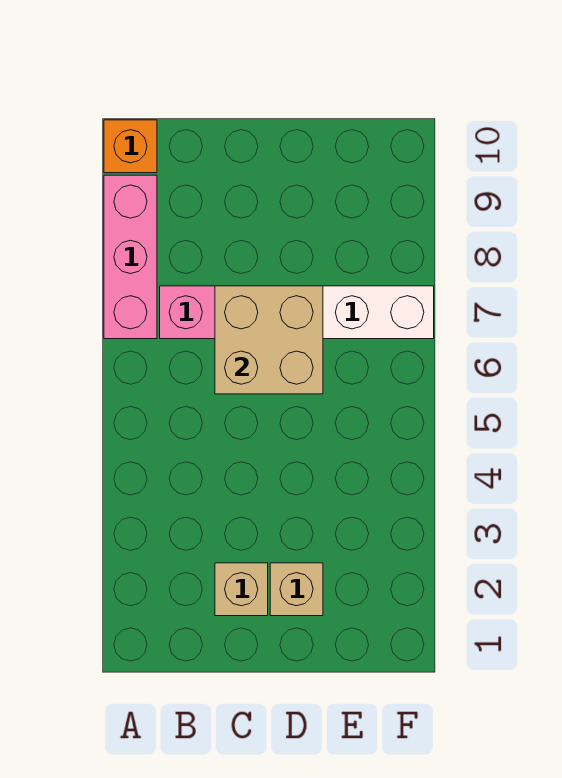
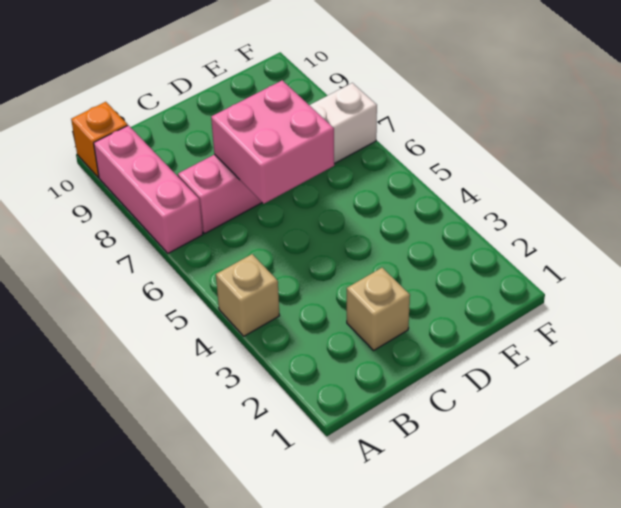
tan brick C6:D7 level 2 -> pink brick C6:D7 level 2
tan brick D2 level 1 -> tan brick A4 level 1

